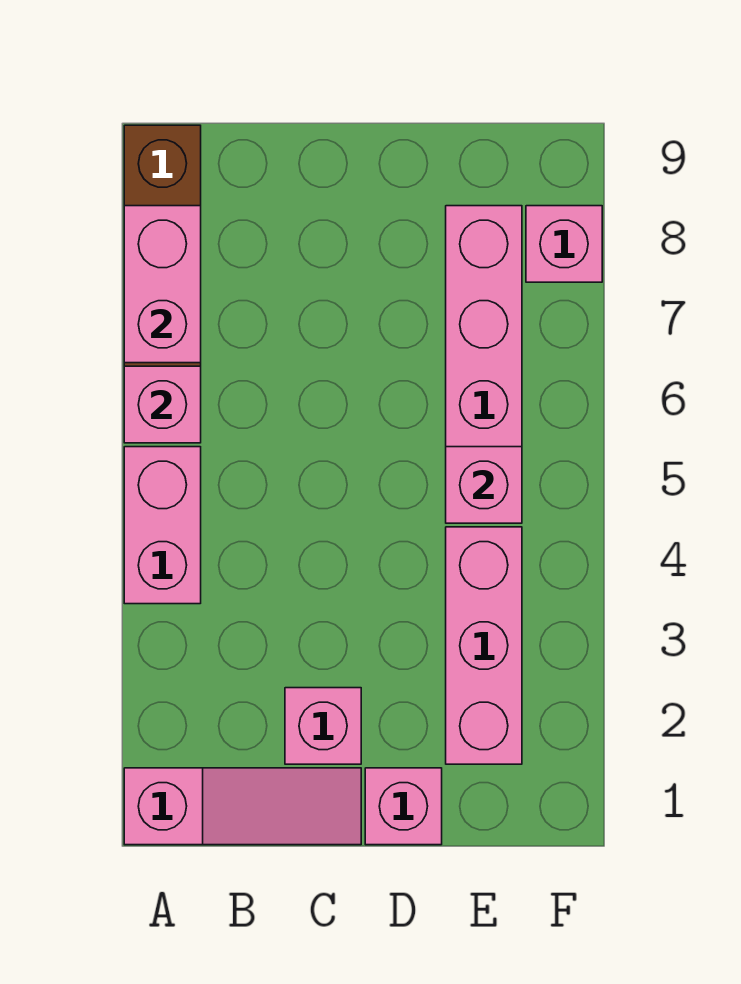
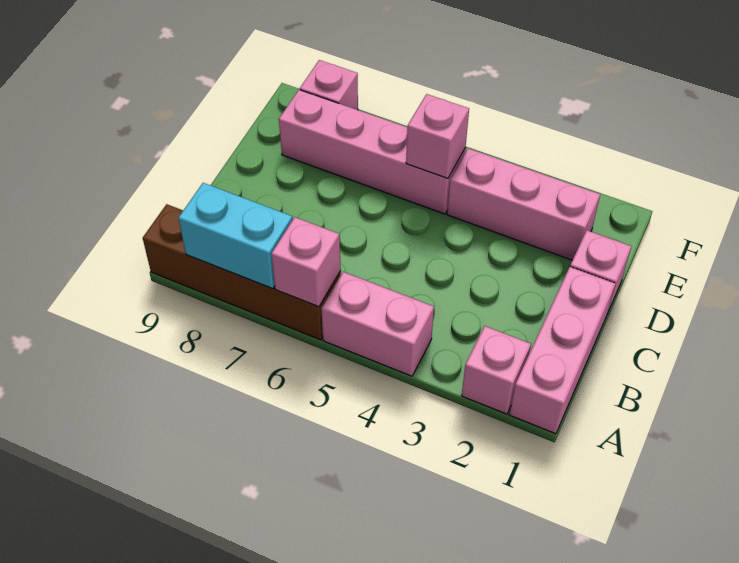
pink slope A1:C1 level 1 top A -> pink brick A1:C1 level 1
pink brick A7:A8 level 2 -> cyan brick A7:A8 level 2
pink brick C2 level 1 -> pink brick A2 level 1

